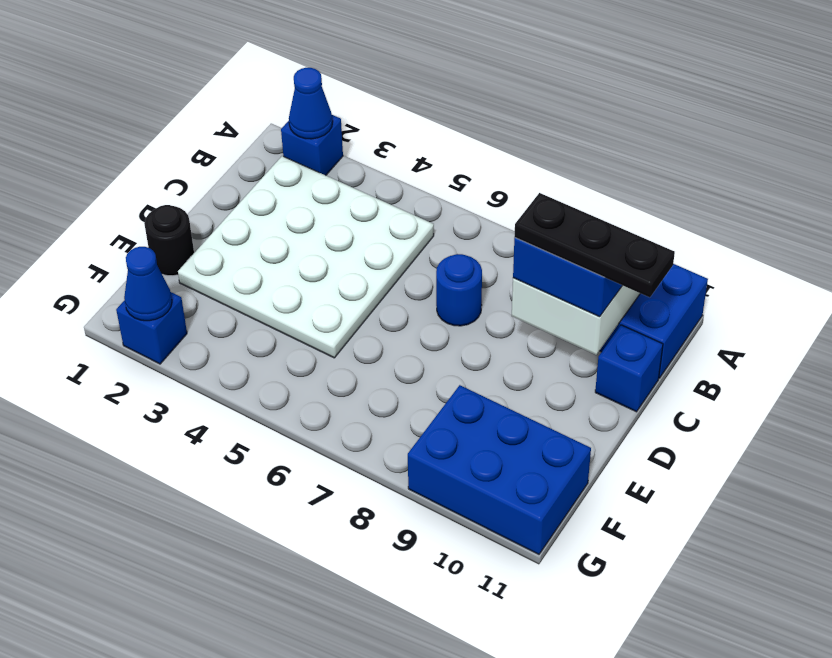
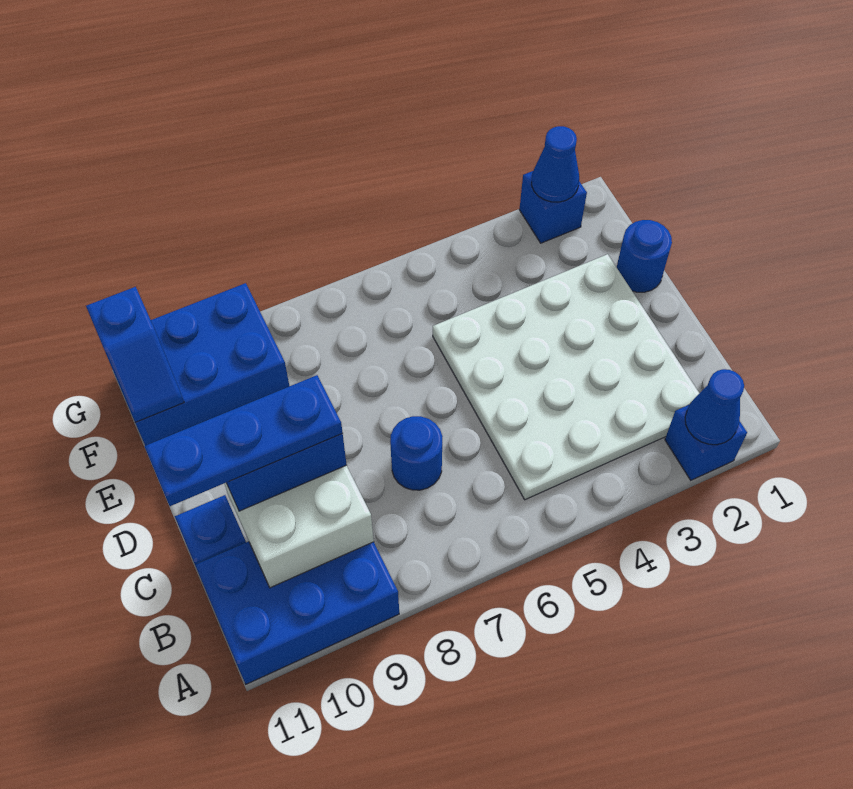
black plate C9:C11 level 4 -> blue plate C9:C11 level 4
black round brick E1 level 1 -> blue round brick E1 level 1
none -> blue slope F11:G11 level 2 top G

